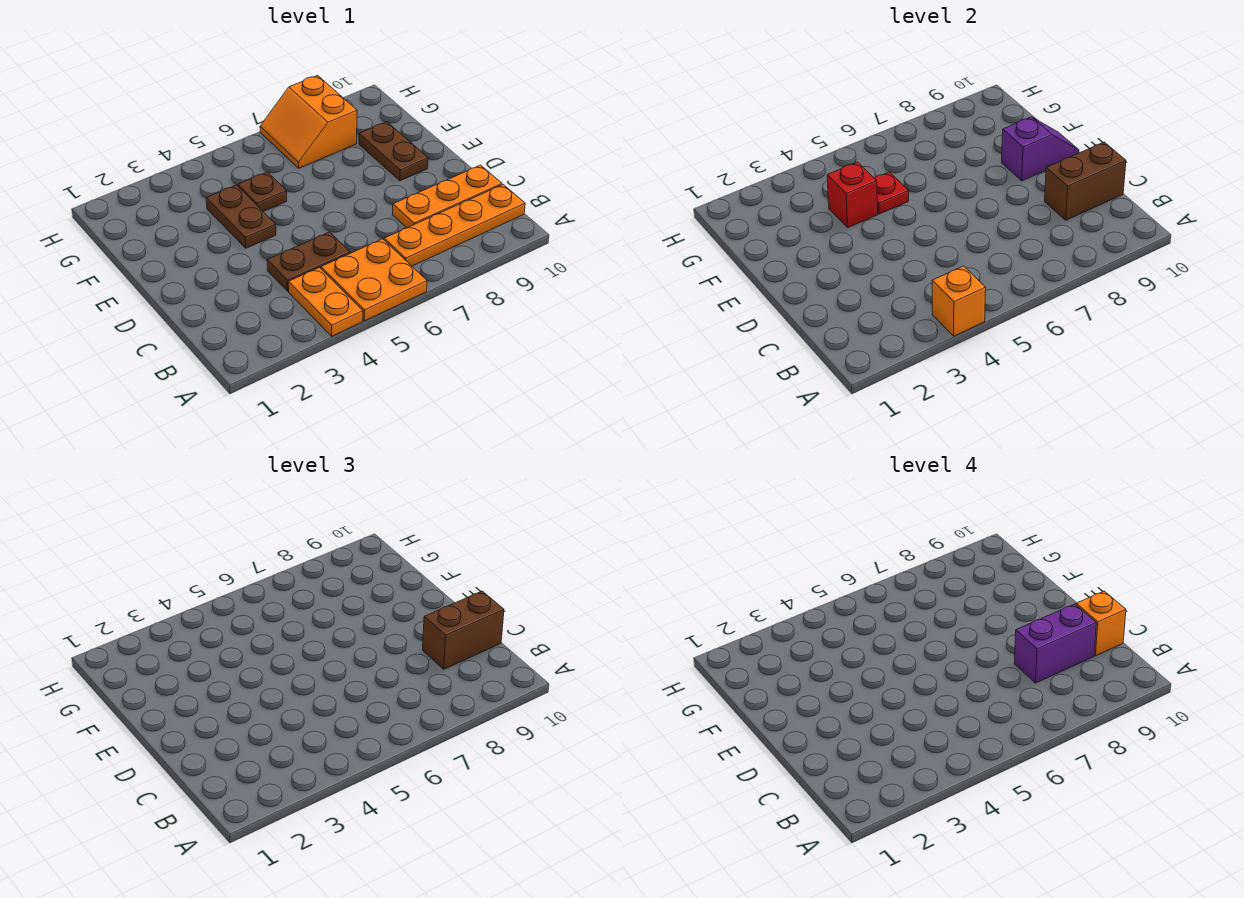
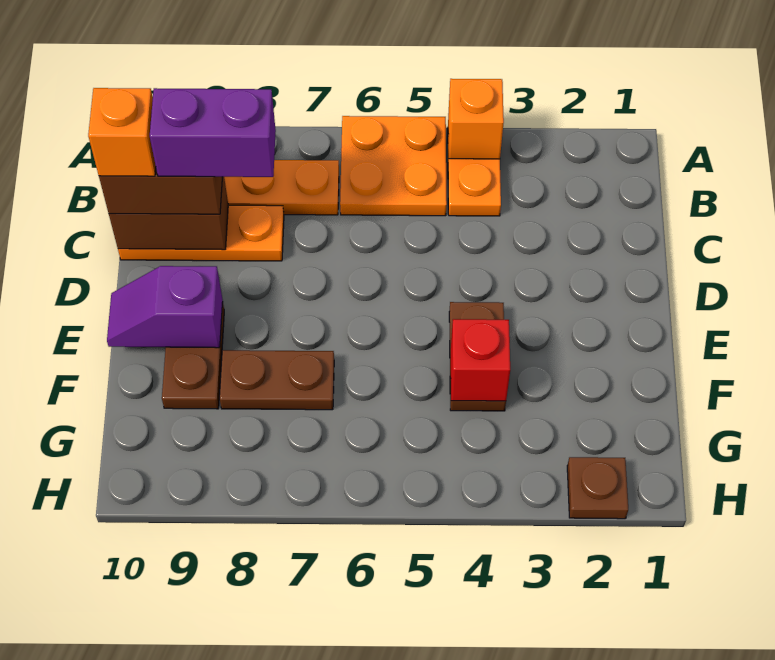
brown plate C4:C5 level 1 -> brown plate F7:F8 level 1
brown plate F5 level 1 -> brown plate H2 level 1
red plate F5 level 2 -> none
orange slope G7:H8 level 1 top 8 -> none

